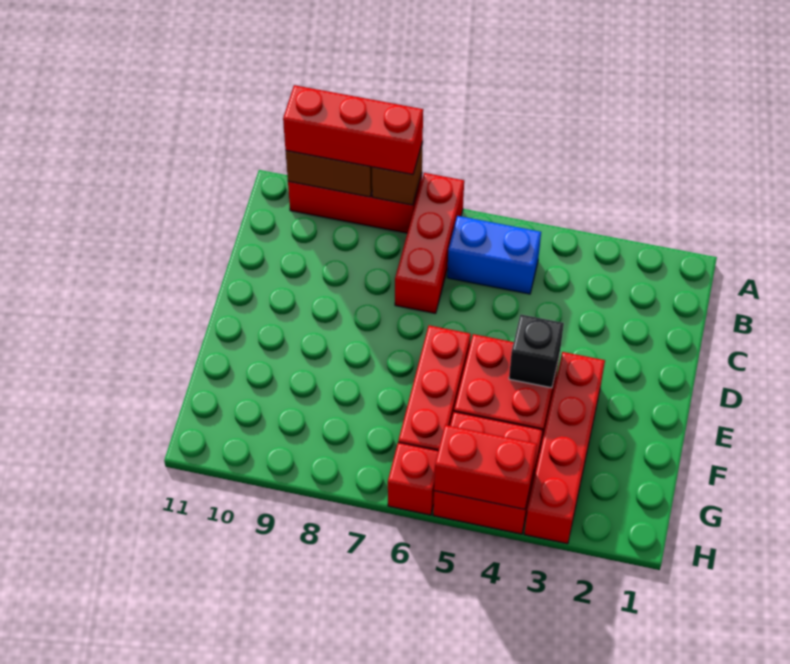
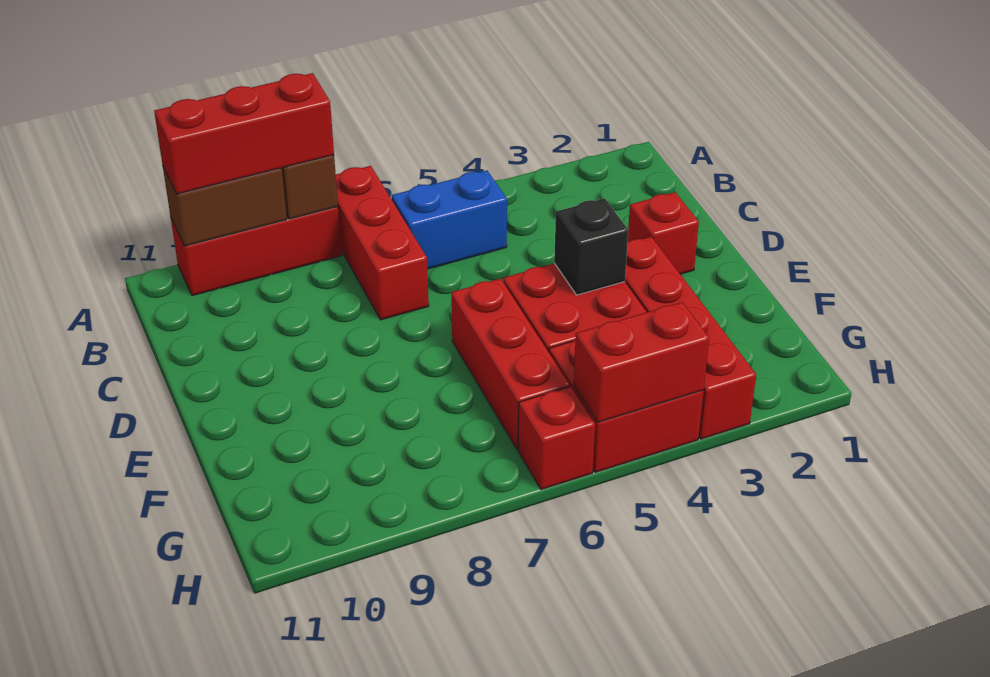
none -> red brick D2 level 1

